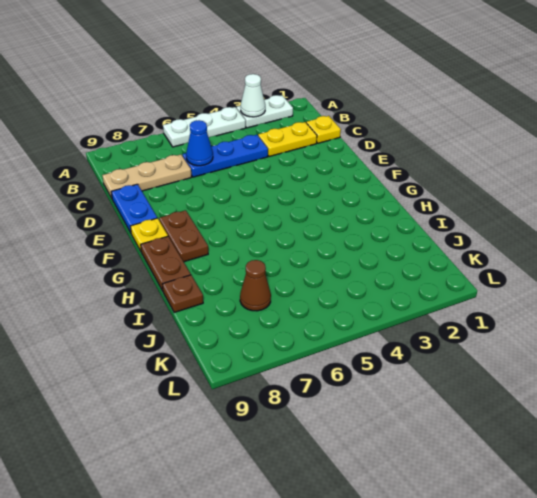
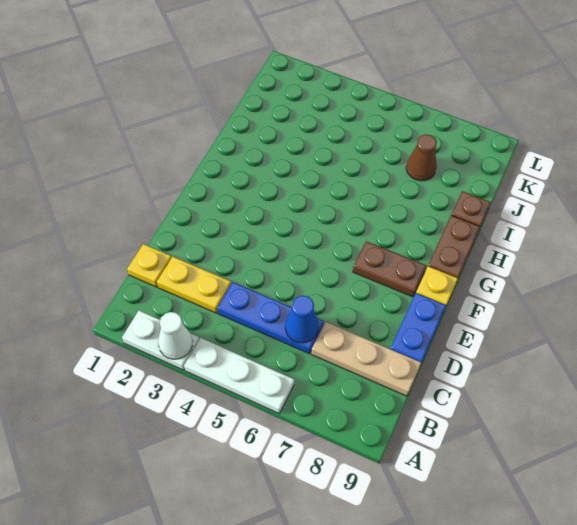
brown plate F8:G8 level 1 -> brown plate F7:F8 level 1

